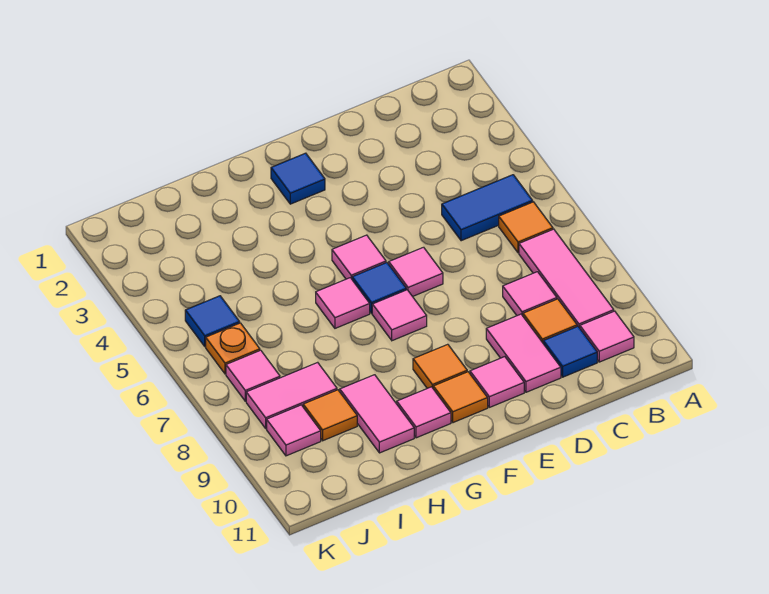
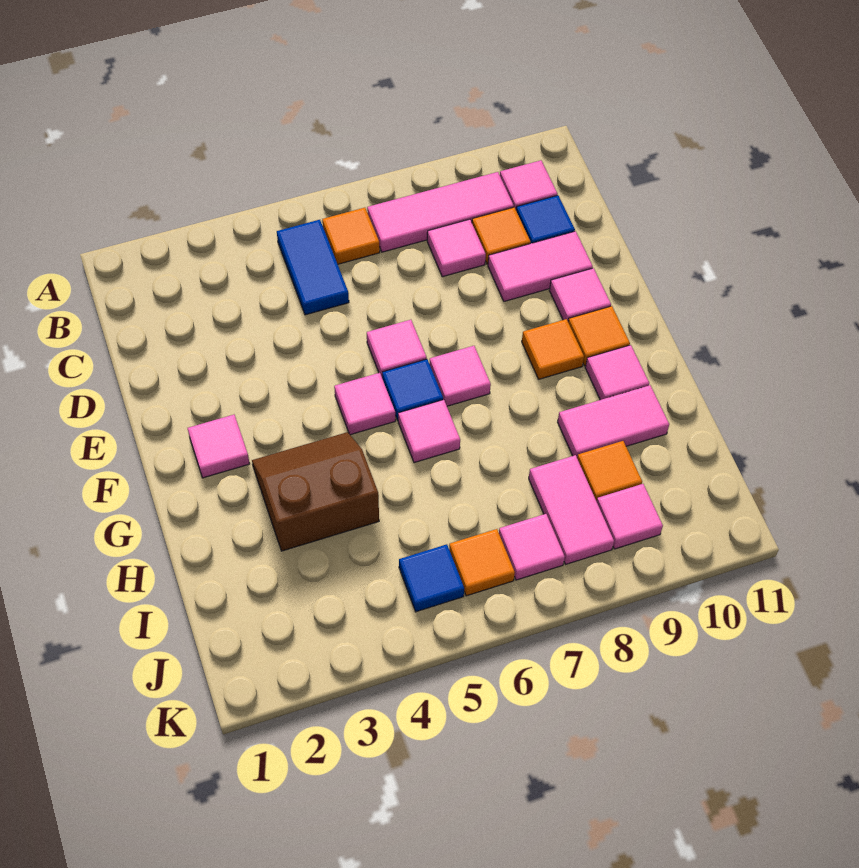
blue tile F2 level 1 -> pink tile F2 level 1
none -> brown slope G3:H4 level 1 top H
orange plate J6 level 1 -> orange tile J6 level 1

